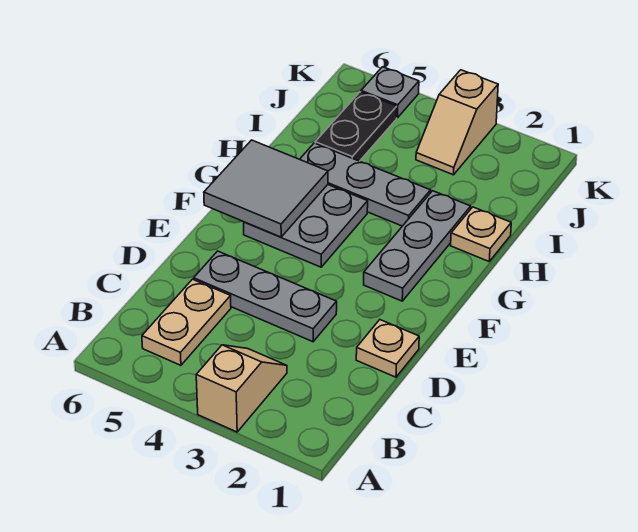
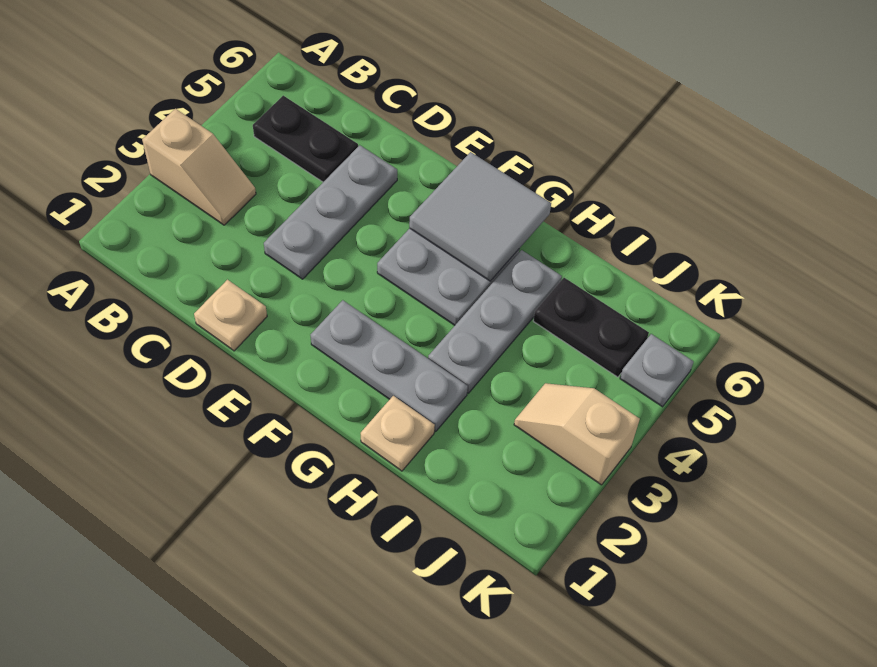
tan plate B5:C5 level 1 -> black plate B5:C5 level 1

